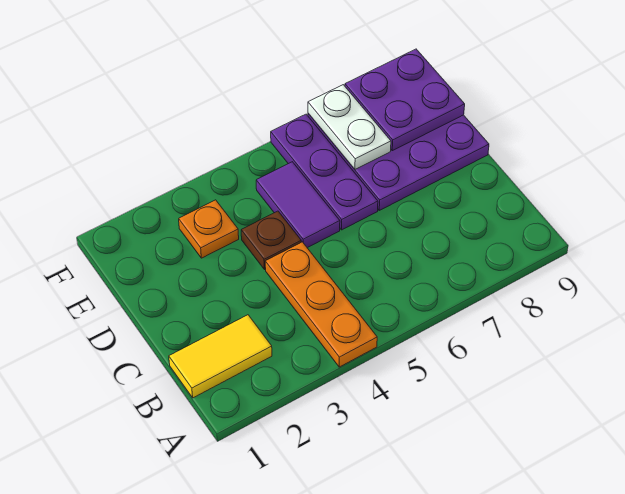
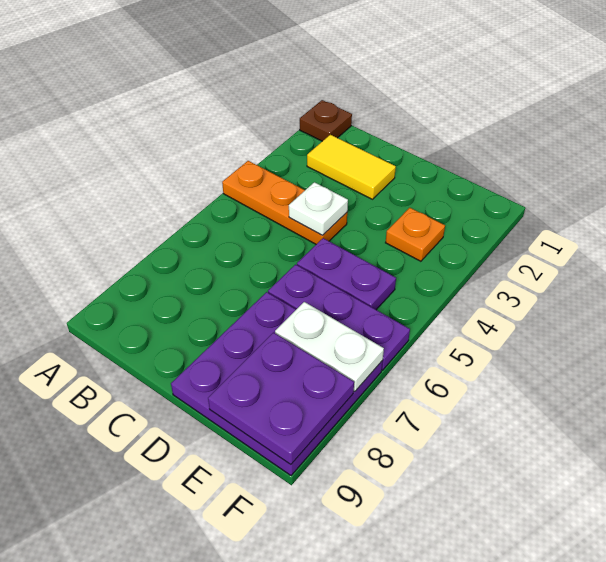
yellow tile B1:B2 level 1 -> yellow tile B2:C2 level 1
none -> white plate C4 level 2
brown plate D4 level 1 -> brown plate A1 level 1
purple tile D5:E5 level 1 -> purple plate D5:E5 level 1

